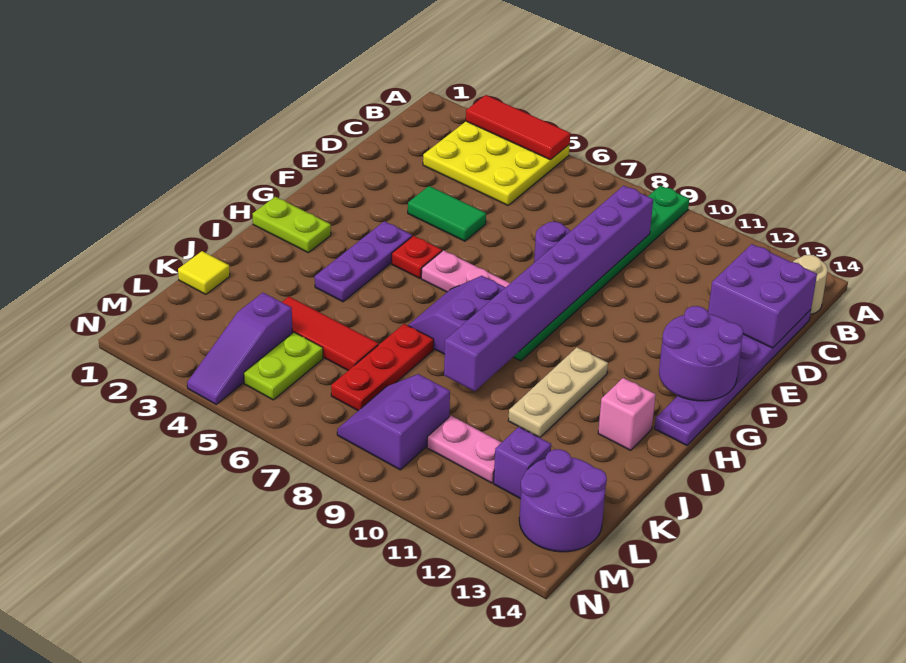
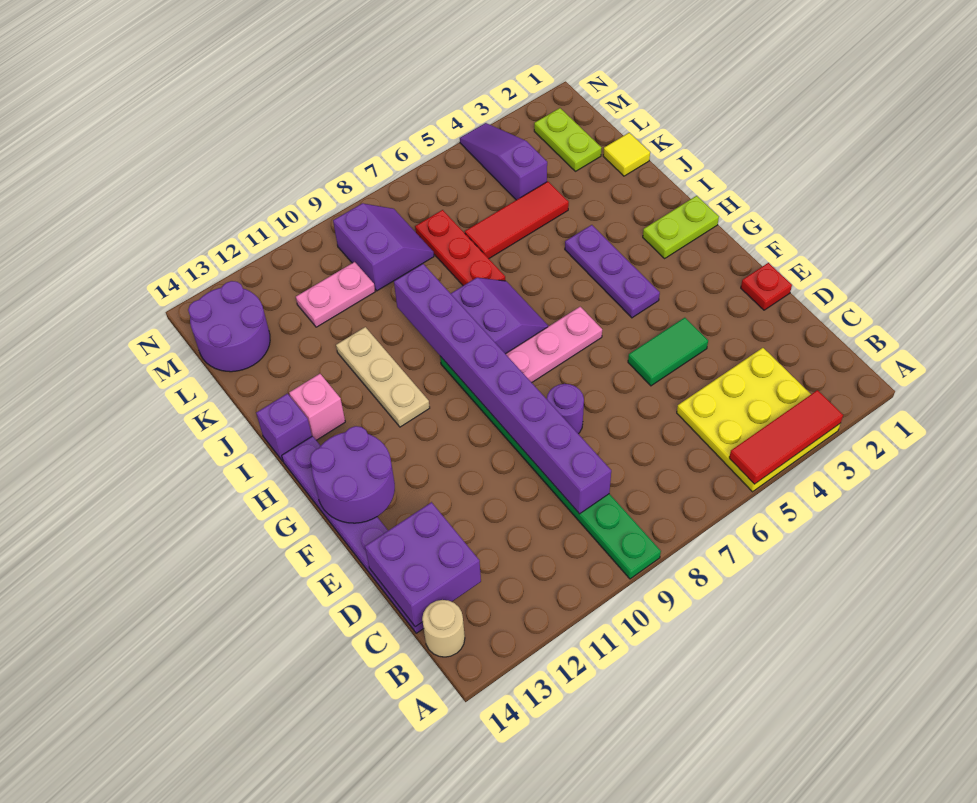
red plate G5 level 1 -> red plate E1 level 1
lime plate L5:M5 level 1 -> lime plate L2:M2 level 1
purple brick L12 level 1 -> purple brick I14 level 1

